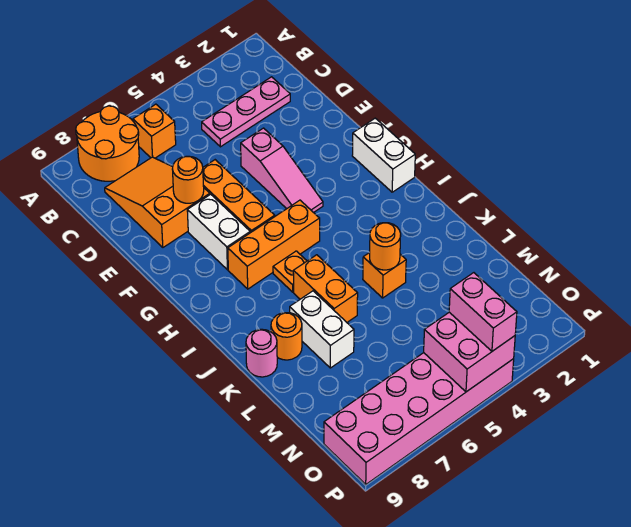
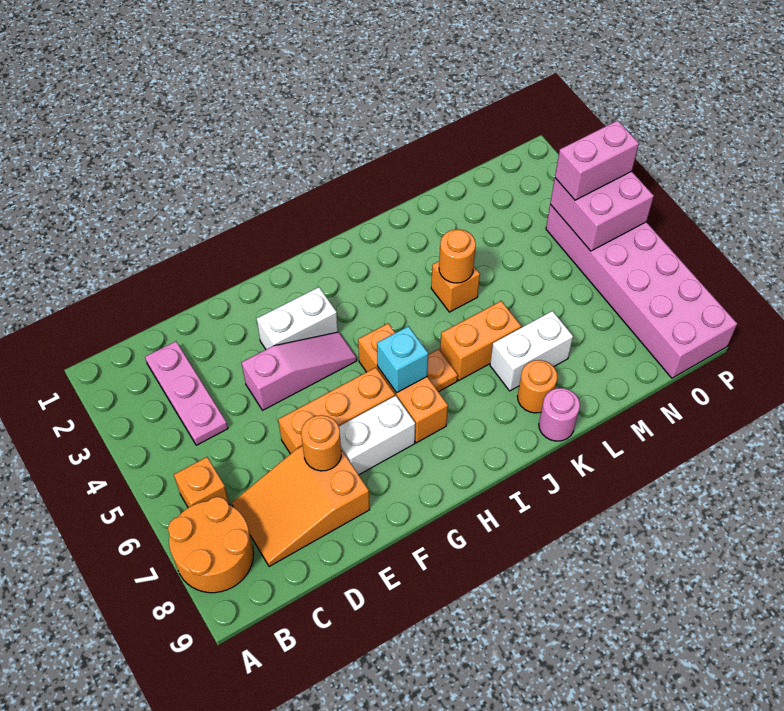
white brick G1:H1 level 1 -> white brick F3:G3 level 1
none -> cyan brick H6 level 2

